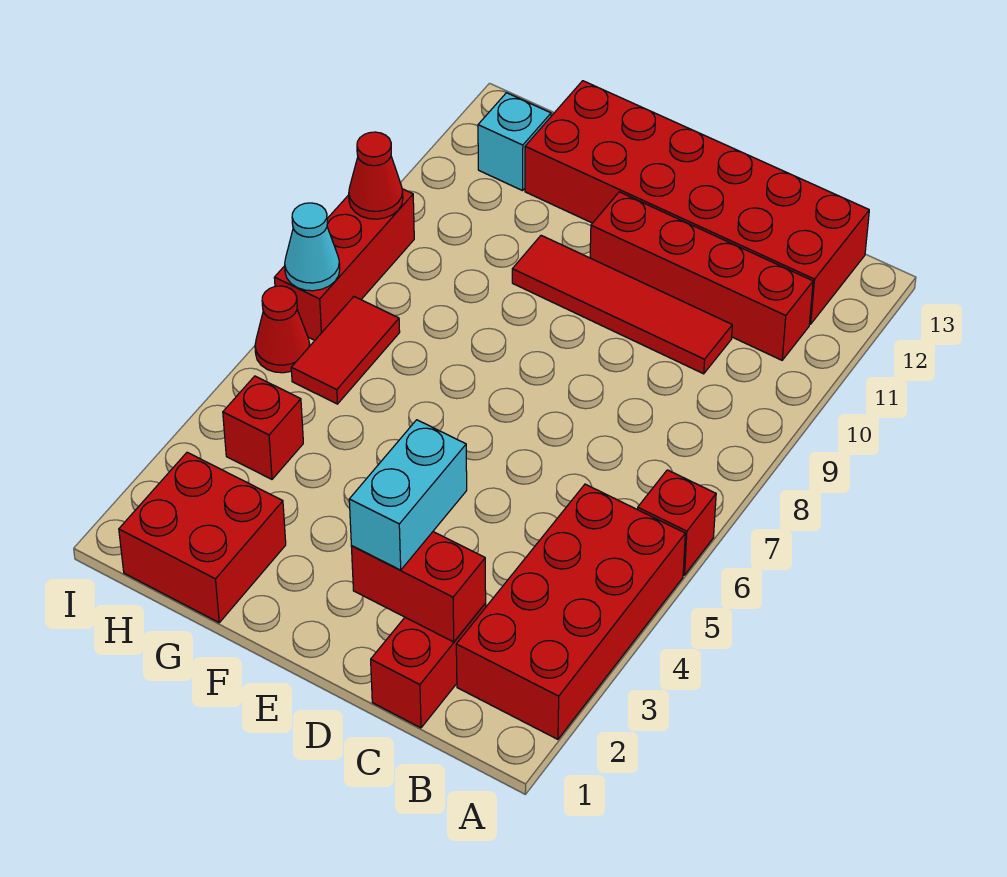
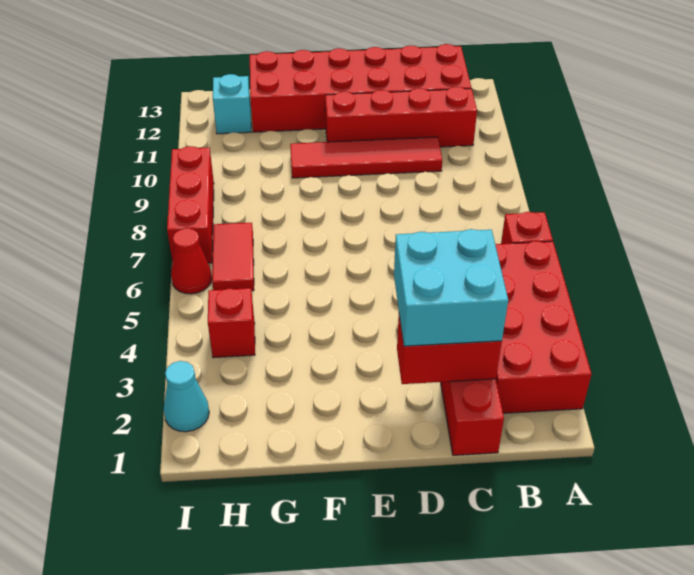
cyan brick D2:D3 level 3 -> cyan brick C2:D3 level 3
red brick G1:H2 level 1 -> none
cyan cone I7 level 2 -> cyan cone I2 level 1
red cone I9 level 2 -> none

